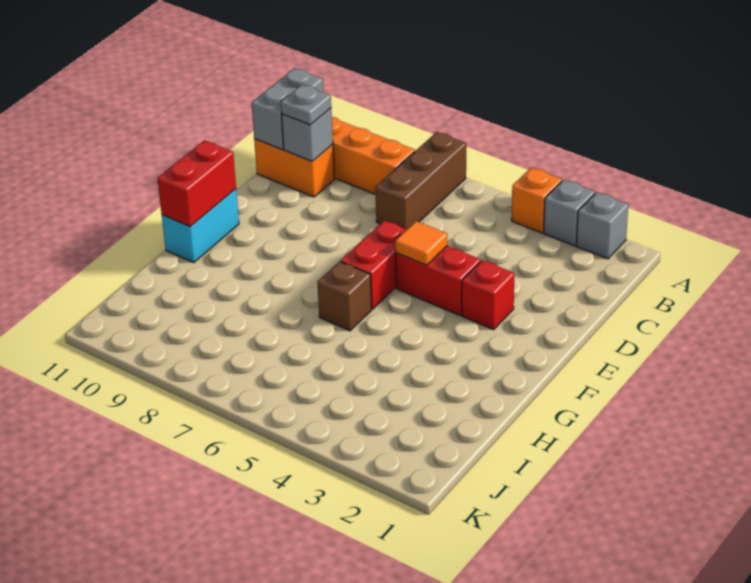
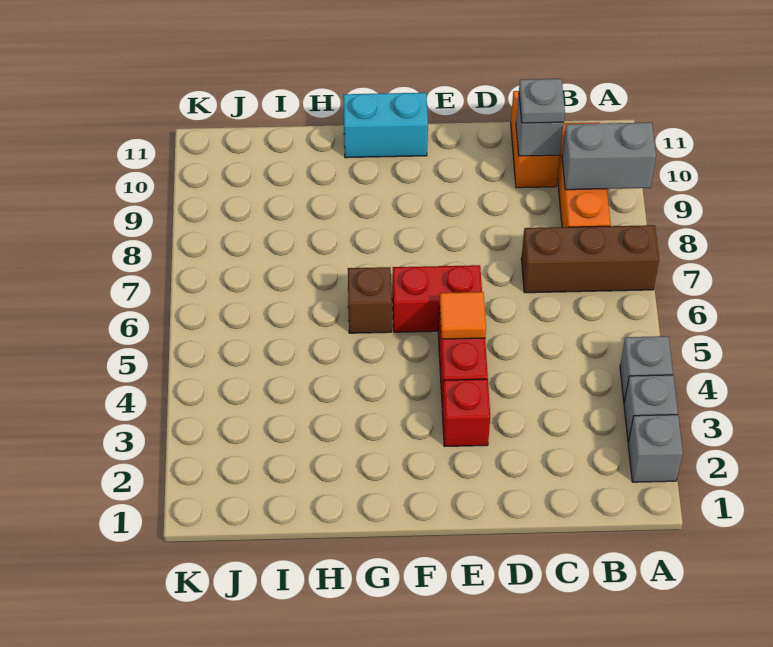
orange brick A4 level 1 -> grey brick A4 level 1
grey brick B11:C11 level 2 -> grey brick A9:B9 level 2
red brick F11:G11 level 2 -> none

